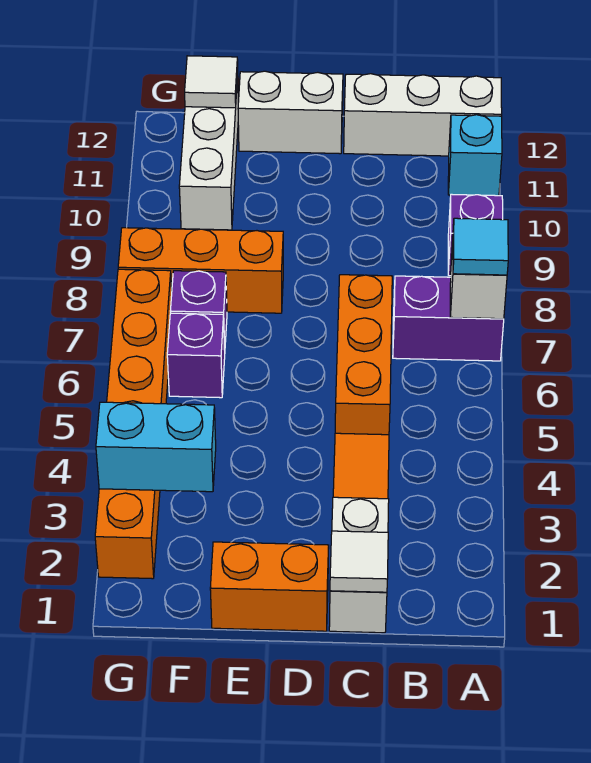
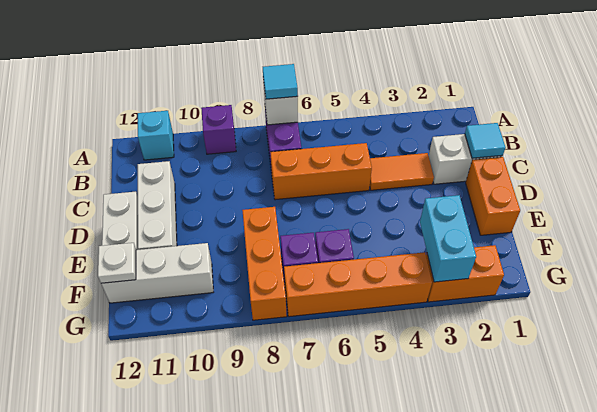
white brick A12:C12 level 1 -> white brick C11:E11 level 1
white tile C1 level 2 -> cyan tile C1 level 2
white tile F12 level 2 -> white plate F12 level 2

